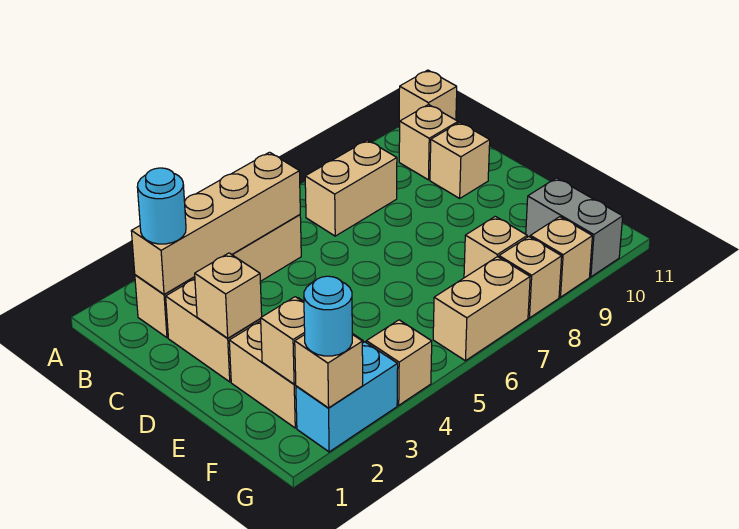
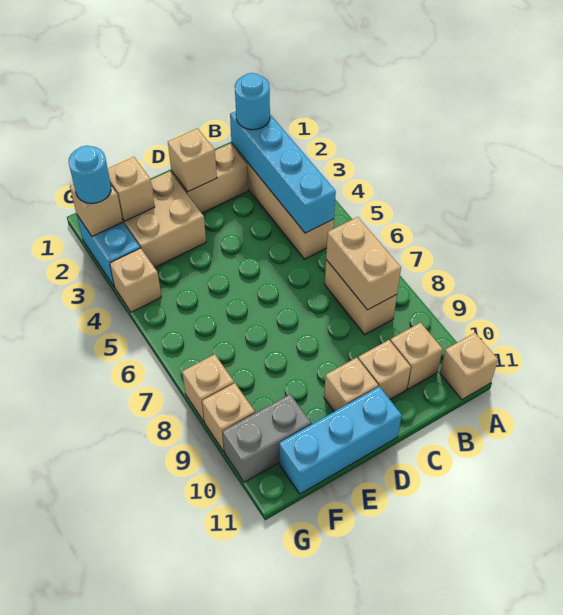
tan brick B2:B5 level 2 -> cyan brick B2:B5 level 2
none -> cyan brick D11:F11 level 1
tan brick F8 level 1 -> tan brick D10 level 1
tan brick G6:G7 level 1 -> tan brick B7:B8 level 2

